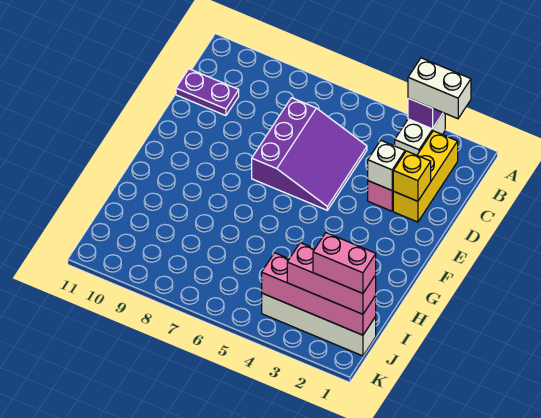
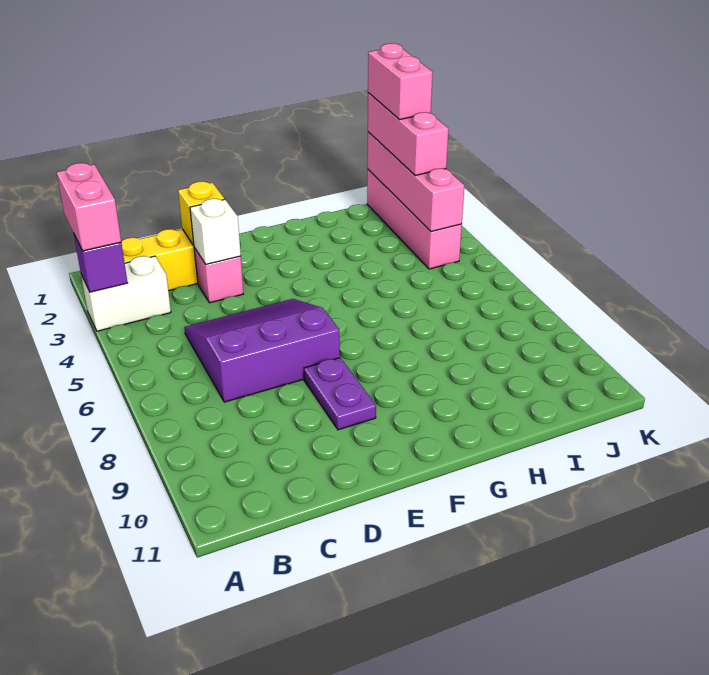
white brick A2:A3 level 3 -> pink brick A2:A3 level 3
purple plate C10:C11 level 1 -> purple plate E8:E9 level 1
white brick J1:J4 level 1 -> pink brick J1:J4 level 1

